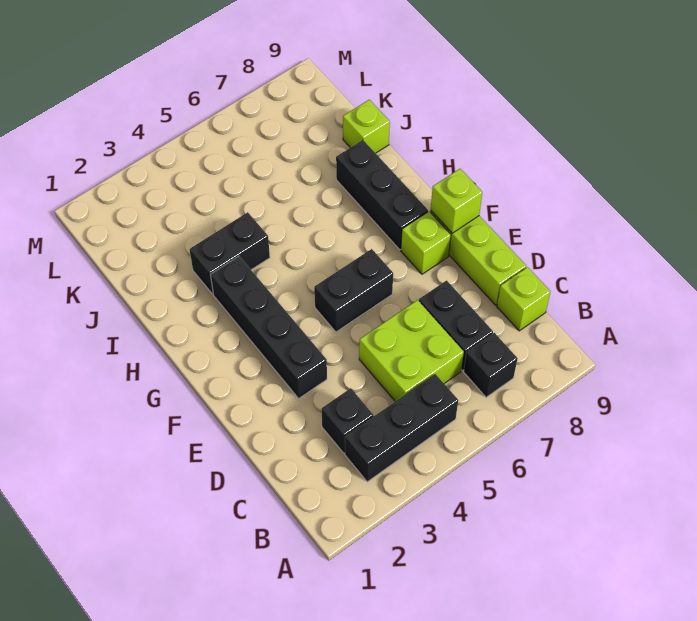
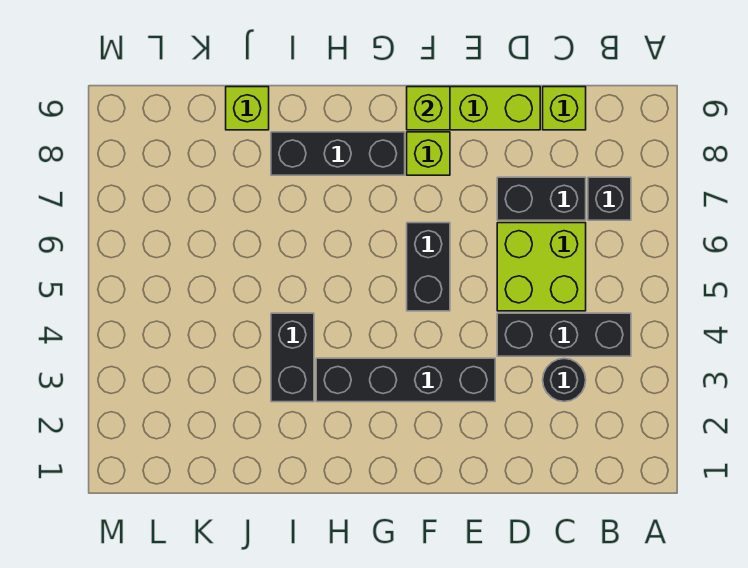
black brick B3:B5 level 1 -> black brick B4:D4 level 1
black brick C3 level 1 -> black round brick C3 level 1

